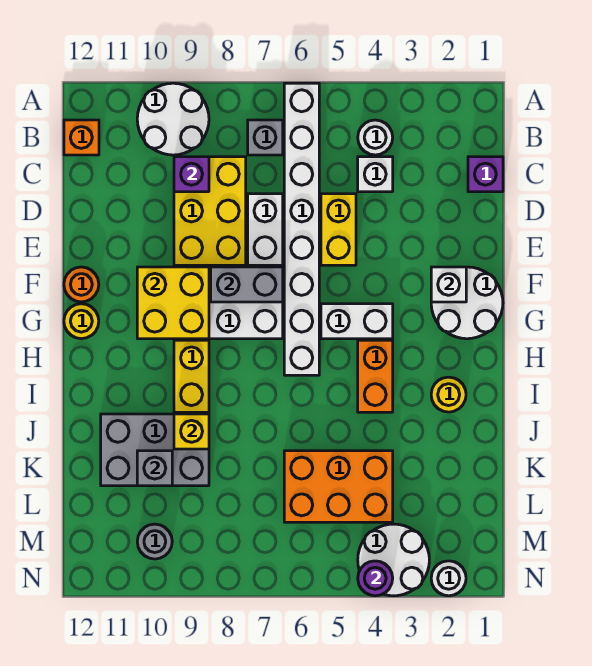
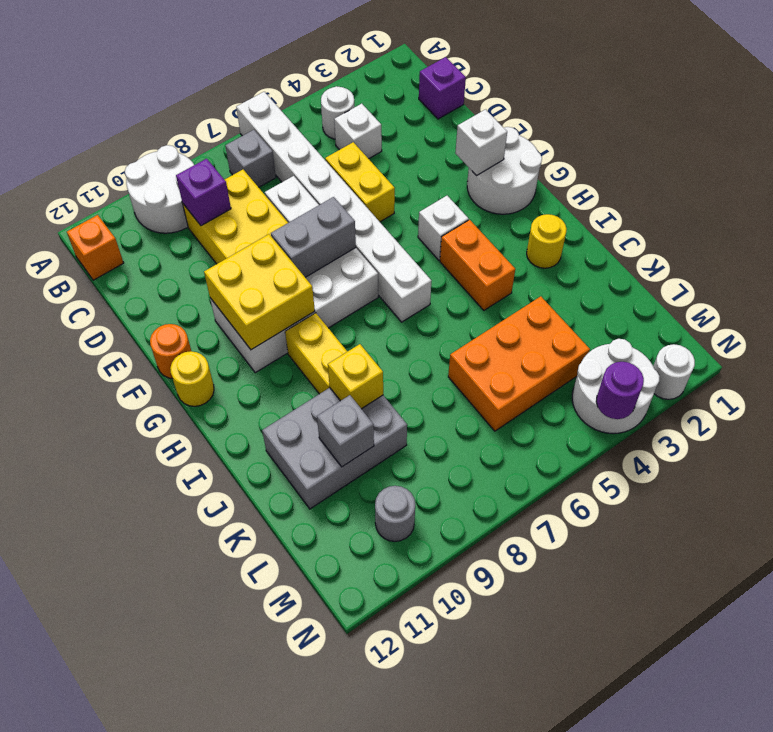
white brick G4:G5 level 1 -> white brick G4 level 1

